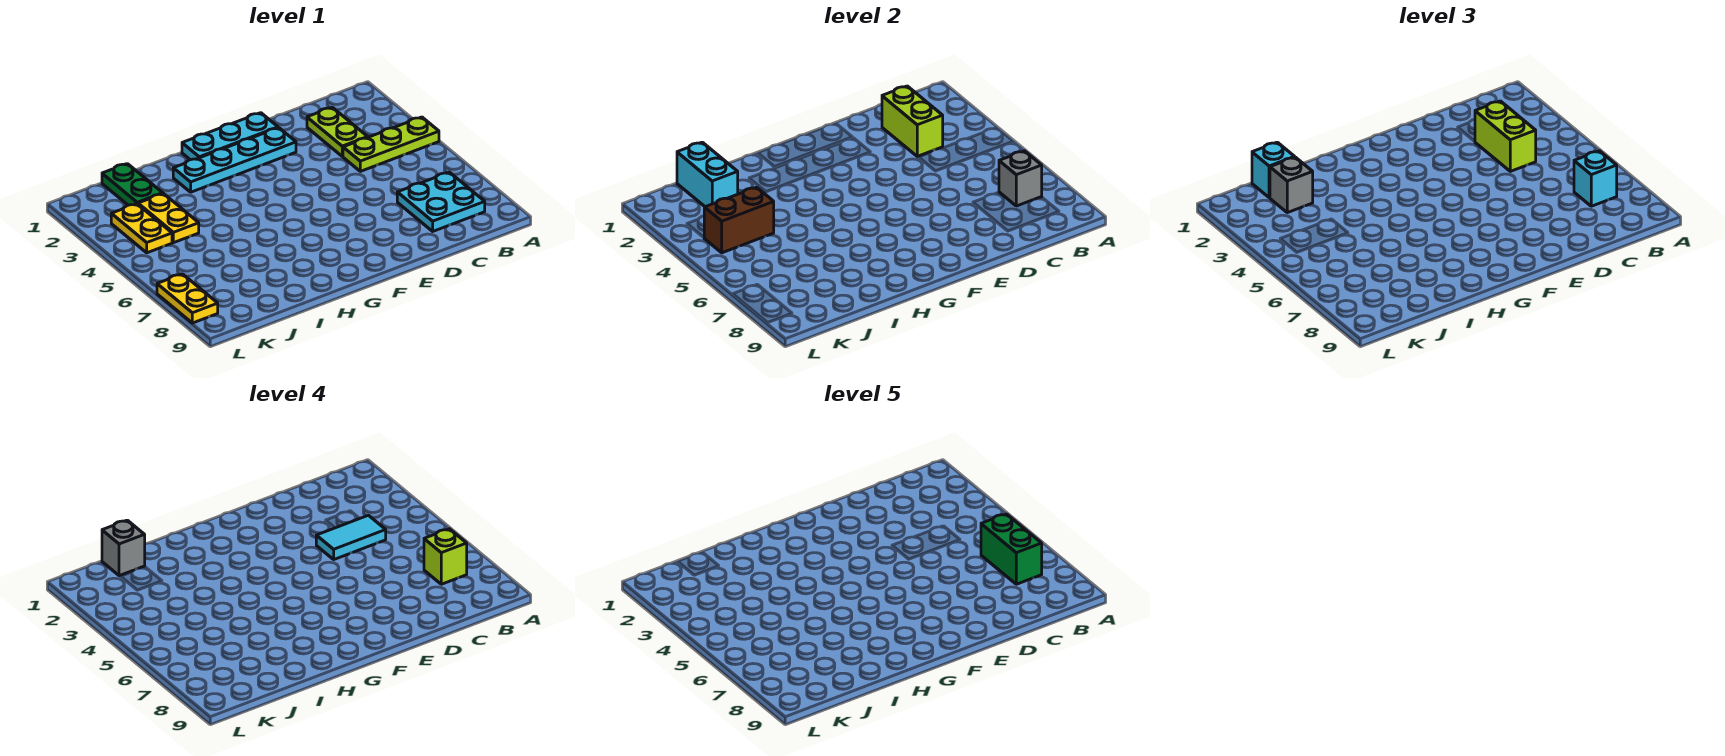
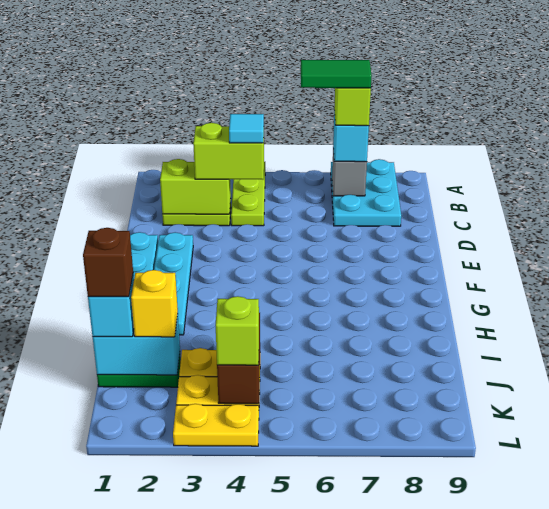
green brick B6:B7 level 5 -> green tile B6:B7 level 5
cyan plate B7:C8 level 1 -> cyan plate A7:C8 level 1
cyan tile C4:D4 level 4 -> cyan tile C4 level 4
grey brick J1 level 4 -> brown brick J1 level 4
grey brick J2 level 3 -> yellow brick J2 level 3
none -> lime brick K4 level 3
yellow plate L7:L8 level 1 -> yellow plate L3:L4 level 1

